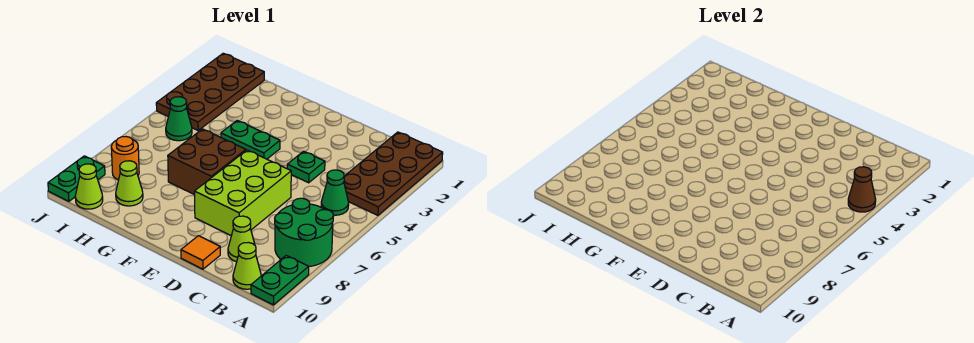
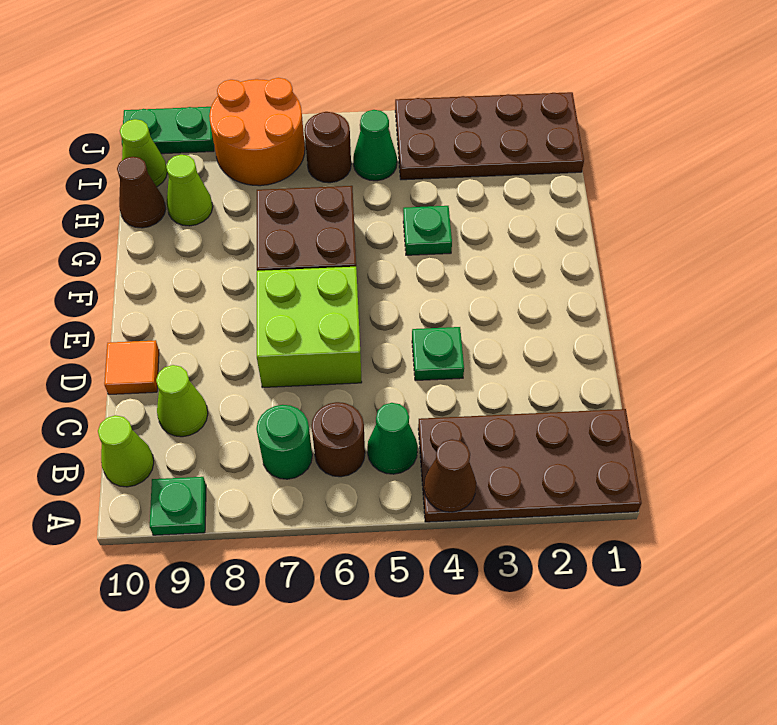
green round brick A7:B8 level 1 -> green round brick B7 level 1
green plate A9:A10 level 1 -> green plate A9 level 1
none -> brown round brick B6 level 1
lime brick D6:E8 level 1 -> lime brick D6:E7 level 1
green plate F4:G4 level 1 -> green plate G4 level 1
none -> brown cone H10 level 1
none -> brown round brick I6 level 1
orange round brick I8 level 1 -> orange round brick I7:J8 level 1

